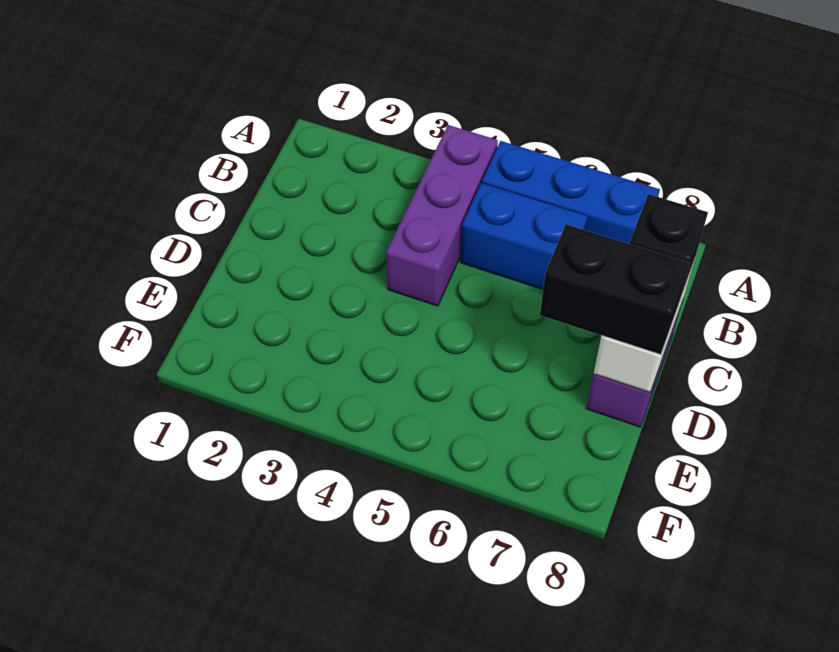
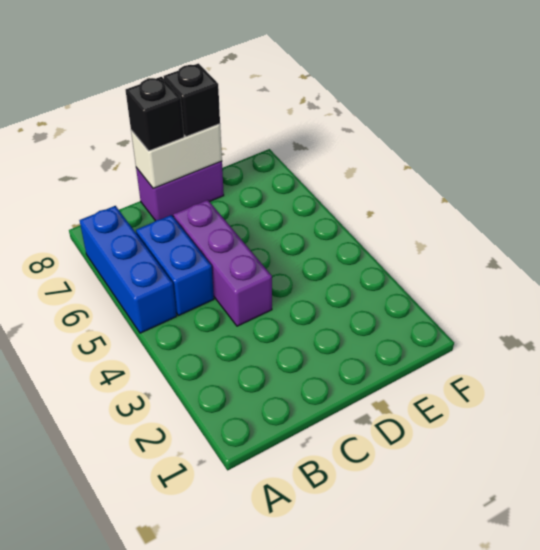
purple brick A4:C4 level 1 -> purple brick C4:C6 level 1
black brick D7:D8 level 3 -> black brick D8 level 3

